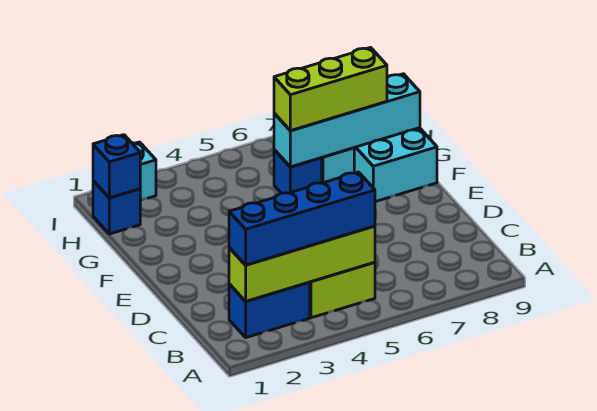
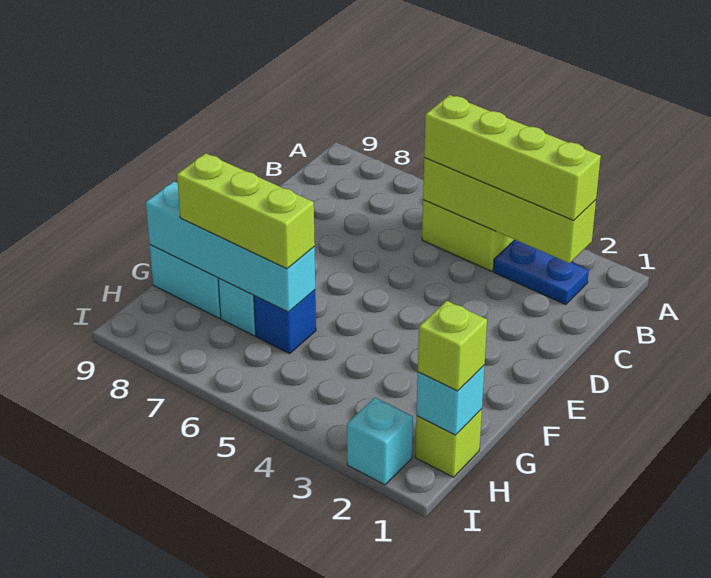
blue brick B2:B3 level 1 -> blue plate B2:B3 level 1
blue brick B2:B5 level 3 -> lime brick B2:B5 level 3
blue brick H1 level 1 -> lime brick H1 level 1
blue brick H1 level 2 -> cyan brick H1 level 2
none -> lime brick H1 level 3

